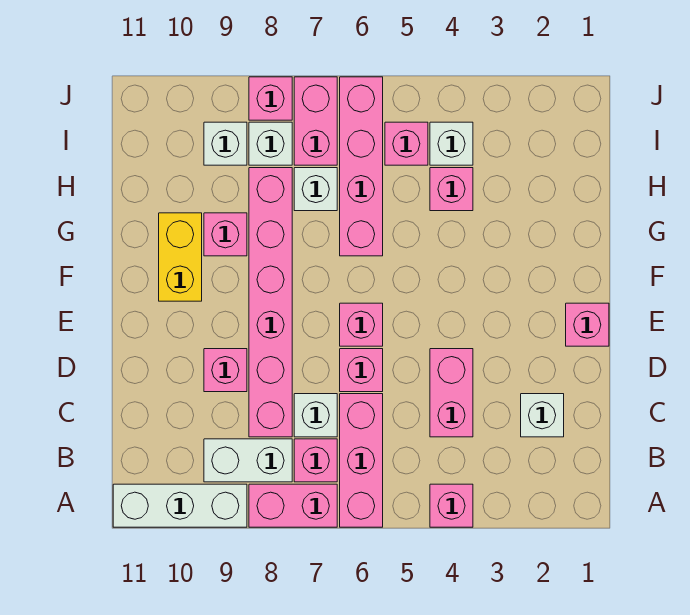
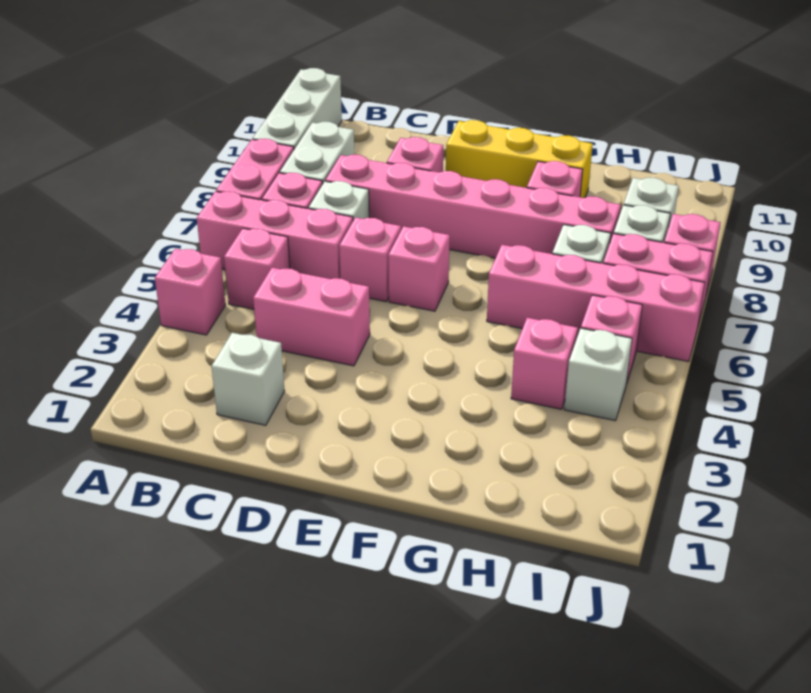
pink brick E1 level 1 -> pink brick B5 level 1
yellow brick F10:G10 level 1 -> yellow brick E10:G10 level 1

